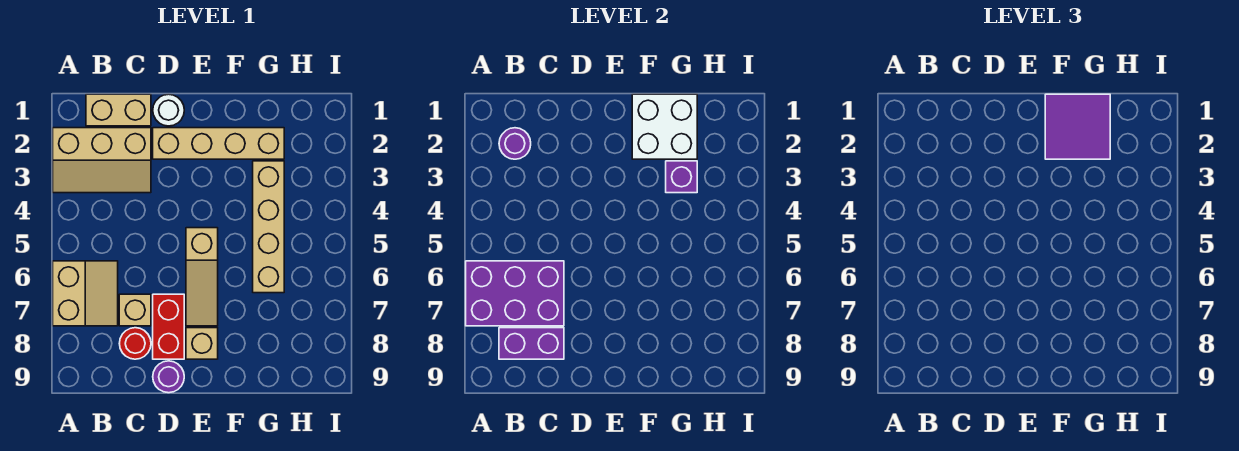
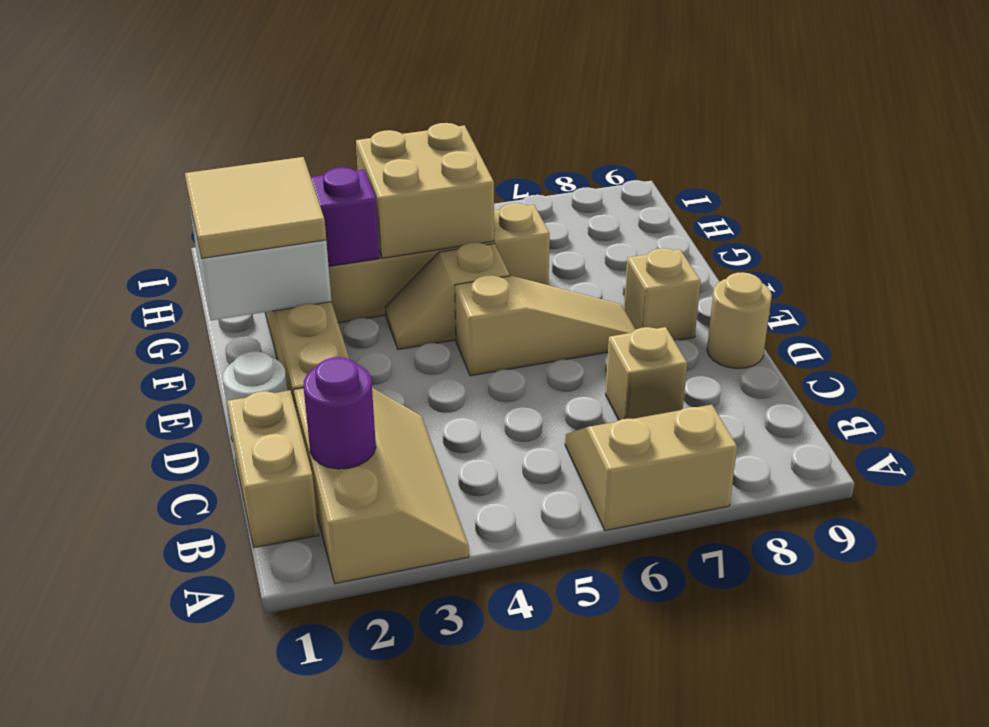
purple brick A6:C7 level 2 -> none
purple brick B8:C8 level 2 -> none
red round brick C8 level 1 -> none
red brick D7:D8 level 1 -> none
purple round brick D9 level 1 -> tan round brick D9 level 1
purple tile F1:G2 level 3 -> tan tile F1:G2 level 3
none -> tan slope F4:F5 level 1 top 5
none -> tan brick G4:H5 level 2

